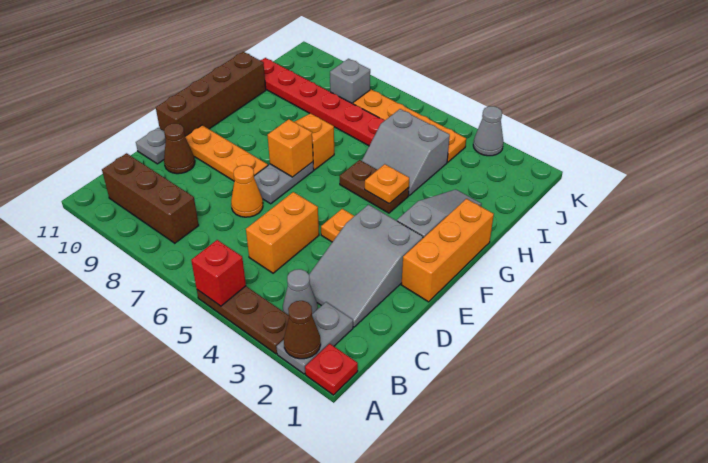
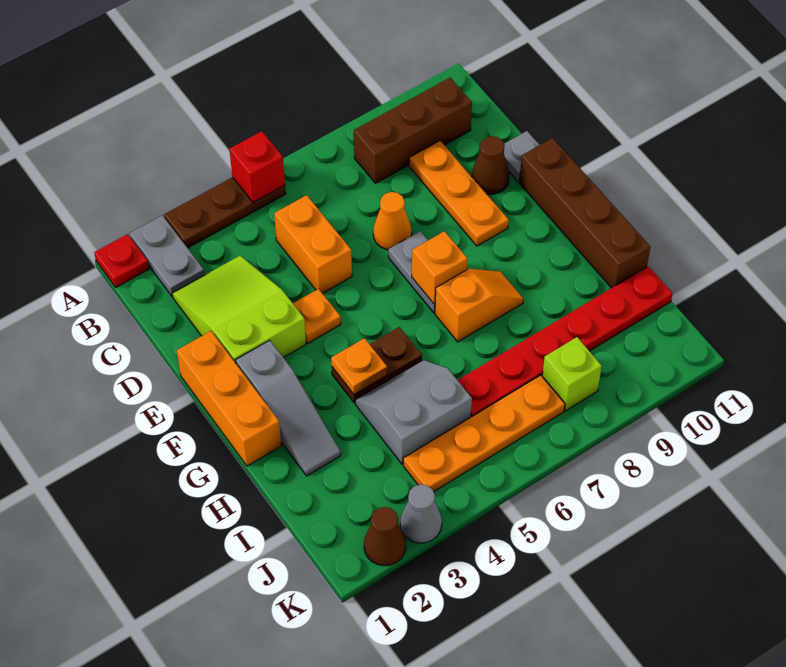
brown cone A2 level 2 -> brown cone K2 level 1
grey cone B3 level 1 -> none
grey slope C2:E3 level 1 top E -> lime slope C2:E3 level 1 top E
orange plate E8:E10 level 1 -> orange plate C9:E9 level 1
grey brick J8 level 1 -> lime brick J8 level 1

